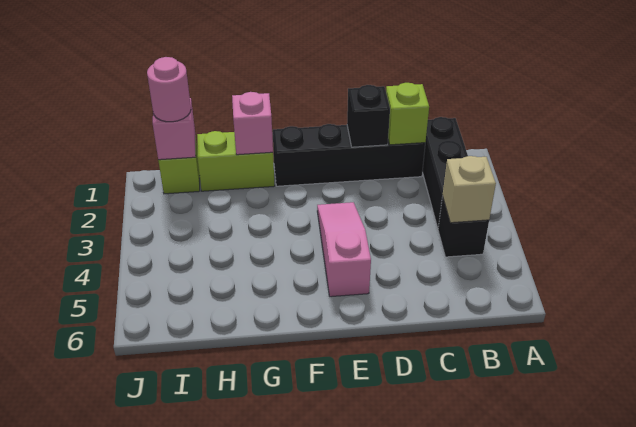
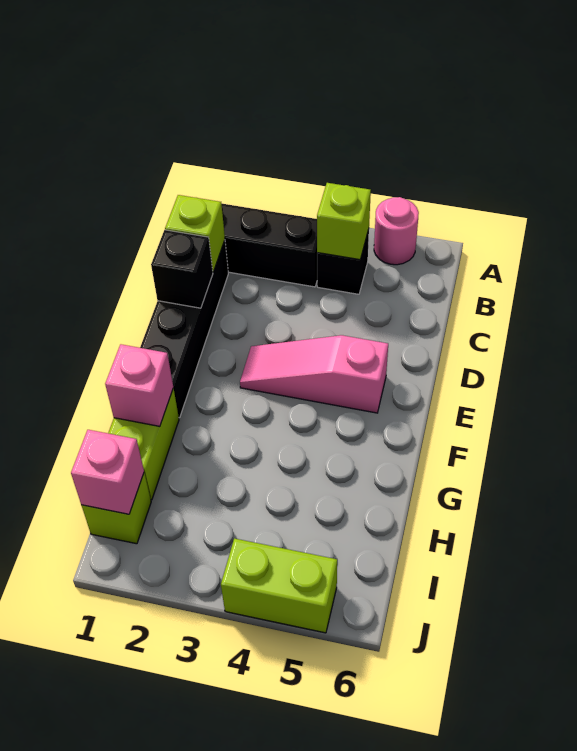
tan brick B4 level 2 -> lime brick B4 level 2
pink round brick I1 level 3 -> pink round brick A5 level 1
none -> lime brick J4:J5 level 1

